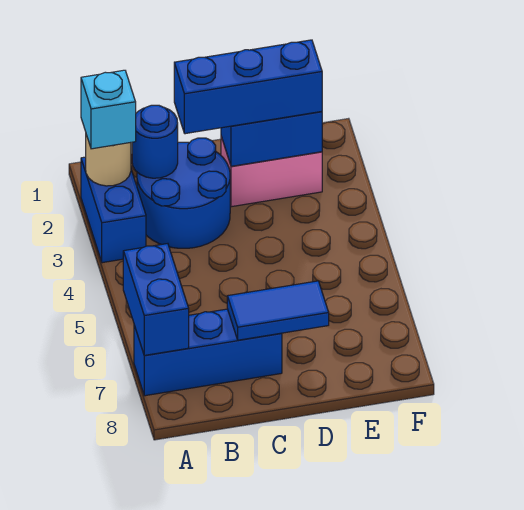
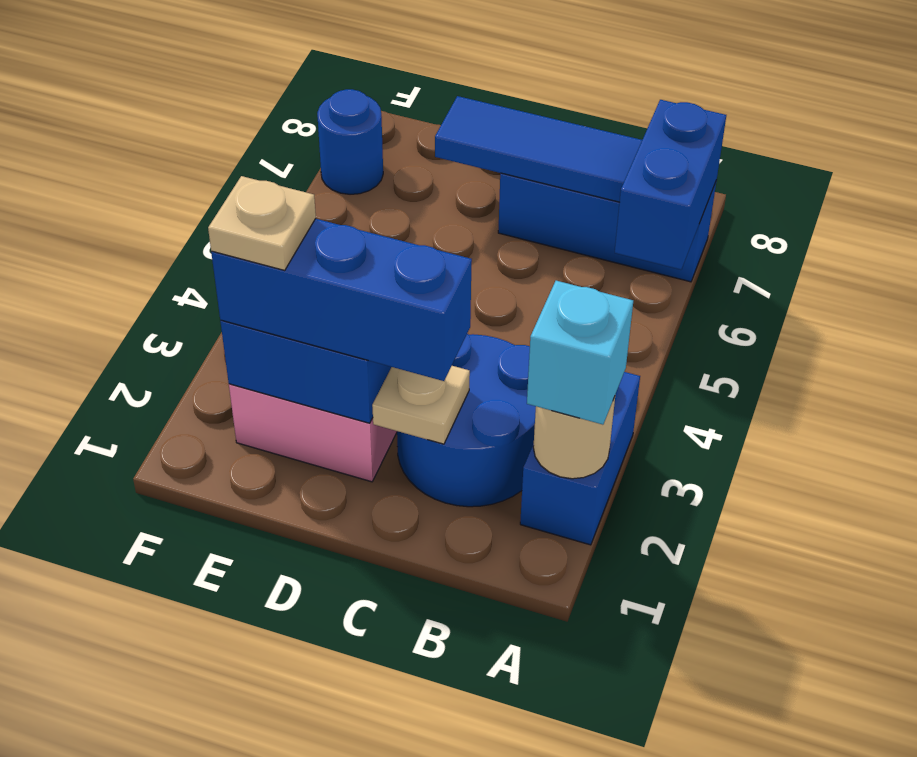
blue round brick B2 level 2 -> blue round brick F7 level 1
none -> tan plate C2 level 2
blue tile C7:D7 level 2 -> blue tile B7:D7 level 2
none -> tan plate E2 level 4

